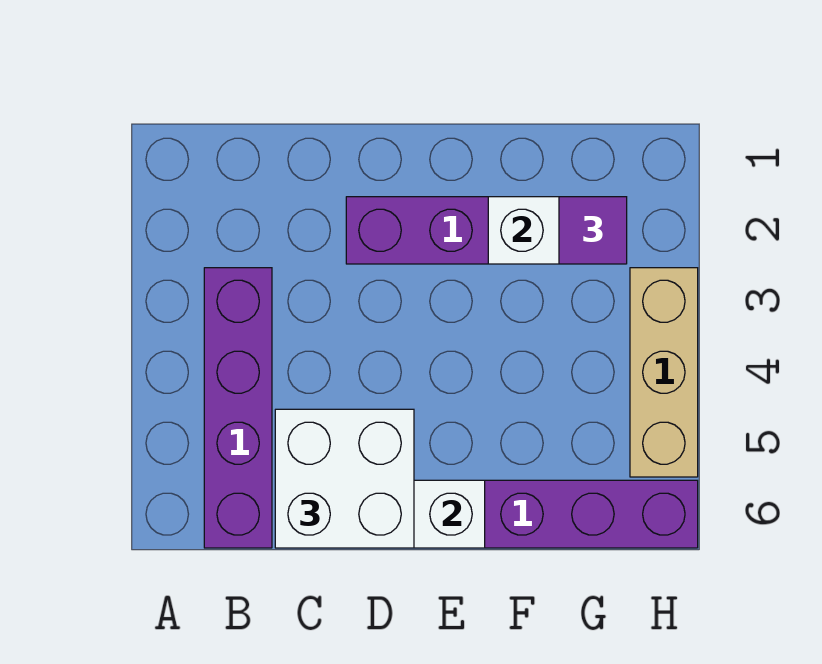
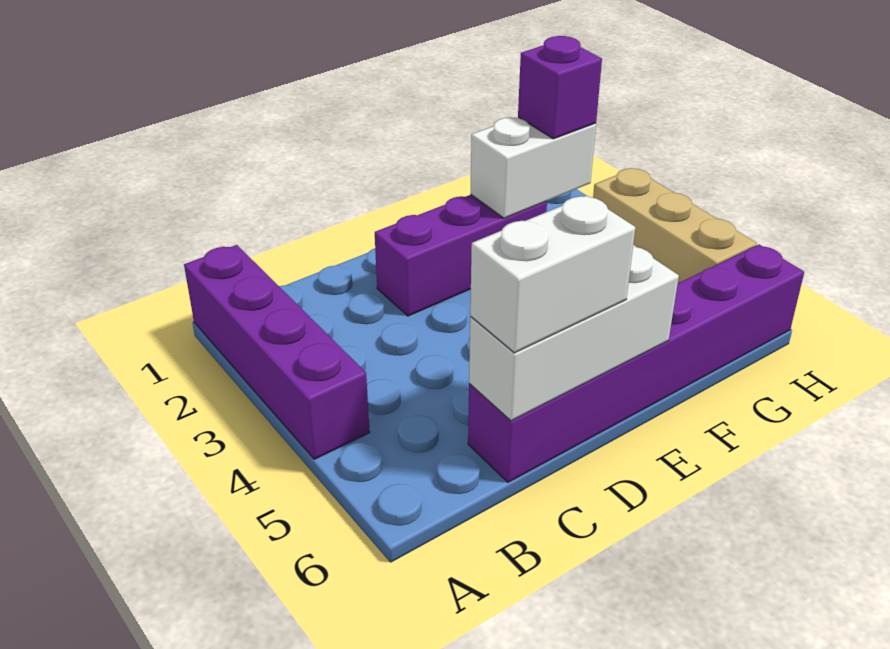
purple brick B3:B6 level 1 -> purple brick A1:A4 level 1
white brick C5:D6 level 3 -> white brick C6:D6 level 3
purple tile G2 level 3 -> purple brick G2 level 3

